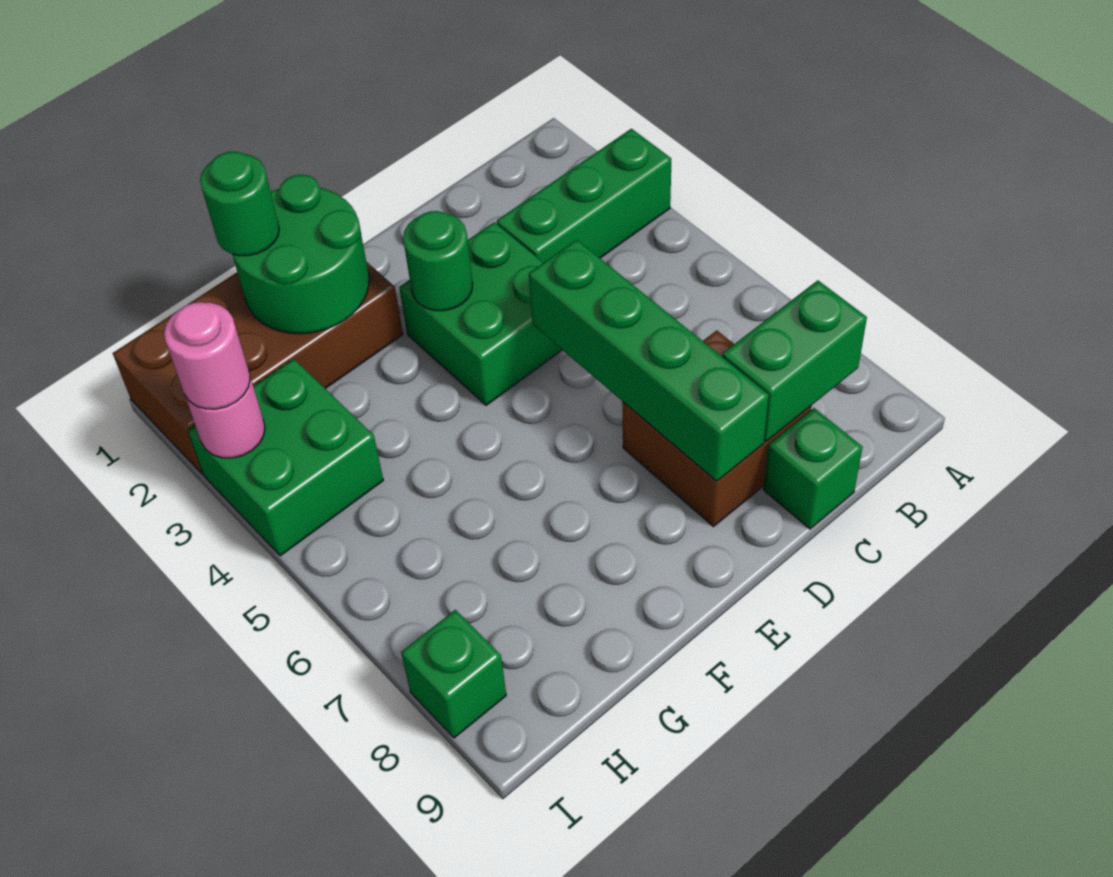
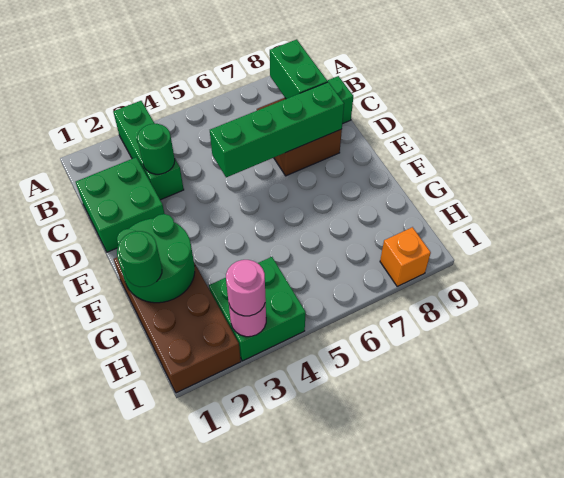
green brick D3:E4 level 1 -> green brick C1:D2 level 1
green round brick E3 level 2 -> green round brick C3 level 2
green brick I8 level 1 -> orange brick I8 level 1

